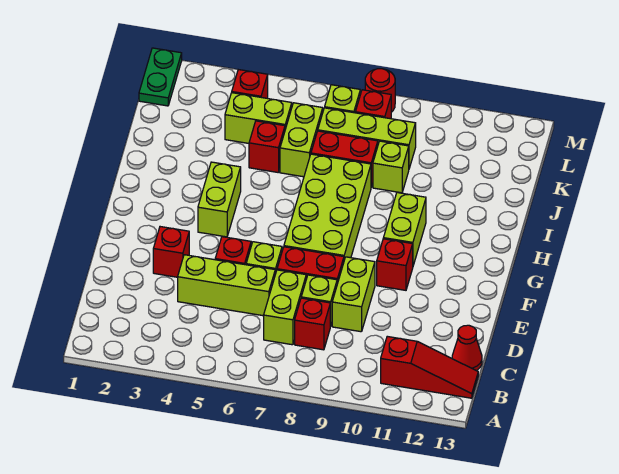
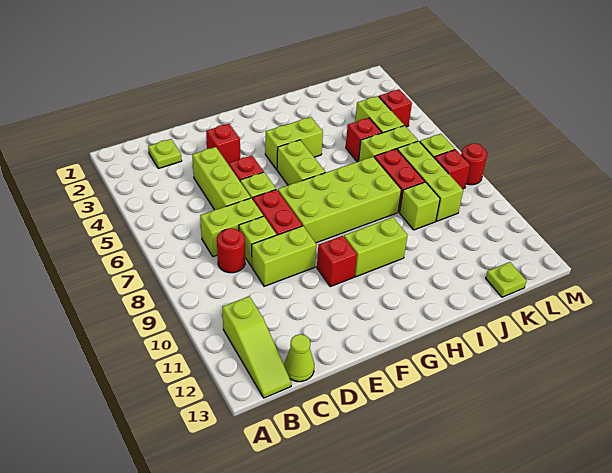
red slope B11:B13 level 1 top 11 -> lime slope B11:B13 level 1 top 11
none -> lime plate C2 level 1
red brick C8 level 1 -> red round brick C8 level 1
red cone C13 level 1 -> lime cone C13 level 1
none -> lime brick G5:G6 level 1
none -> lime plate K13 level 1
green plate L1:M1 level 1 -> none

